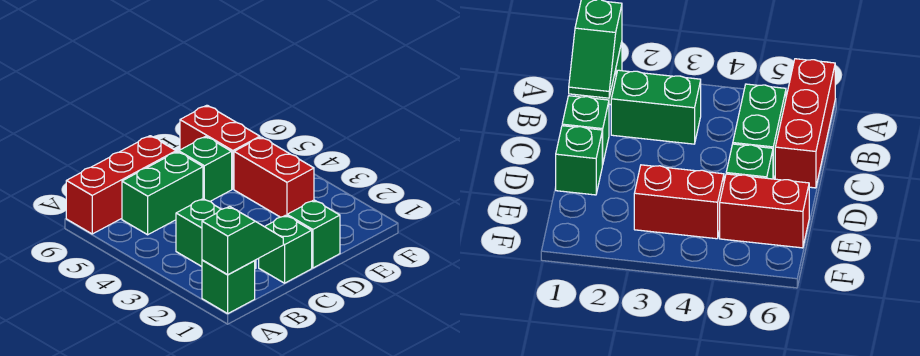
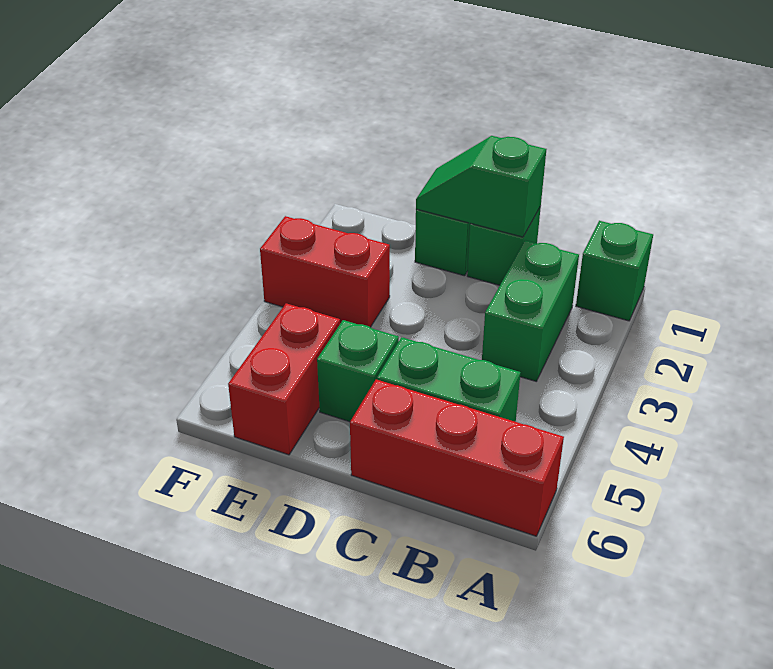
green slope A1:B1 level 2 top A -> green slope C1:D1 level 2 top C
red brick E3:E4 level 1 -> red brick E3:F3 level 1

